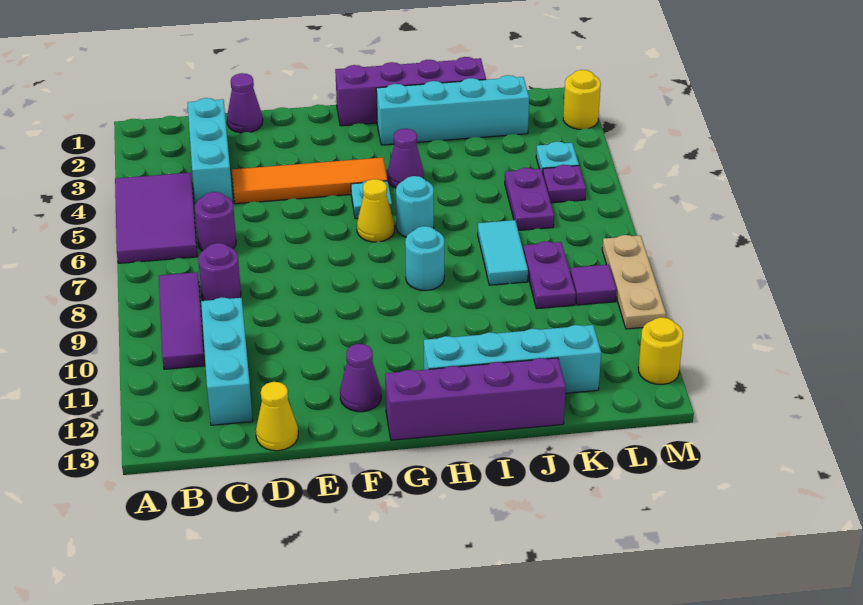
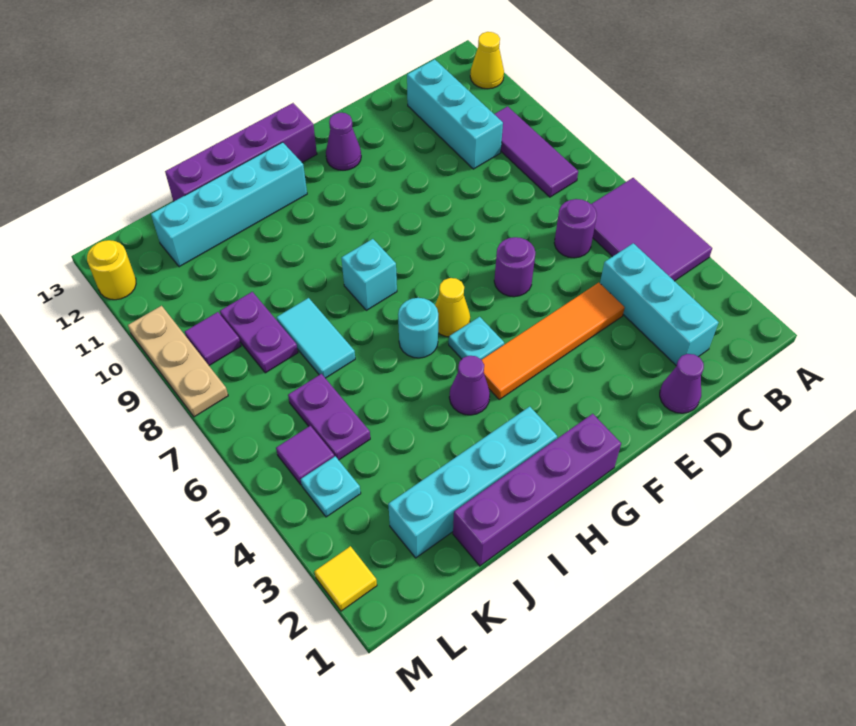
purple round brick C8 level 1 -> purple round brick E6 level 1
yellow cone D13 level 1 -> yellow cone A12 level 1
cyan round brick H8 level 1 -> cyan brick H8 level 1
purple plate L5 level 1 -> purple tile L5 level 1
yellow round brick M2 level 1 -> yellow tile M2 level 1

